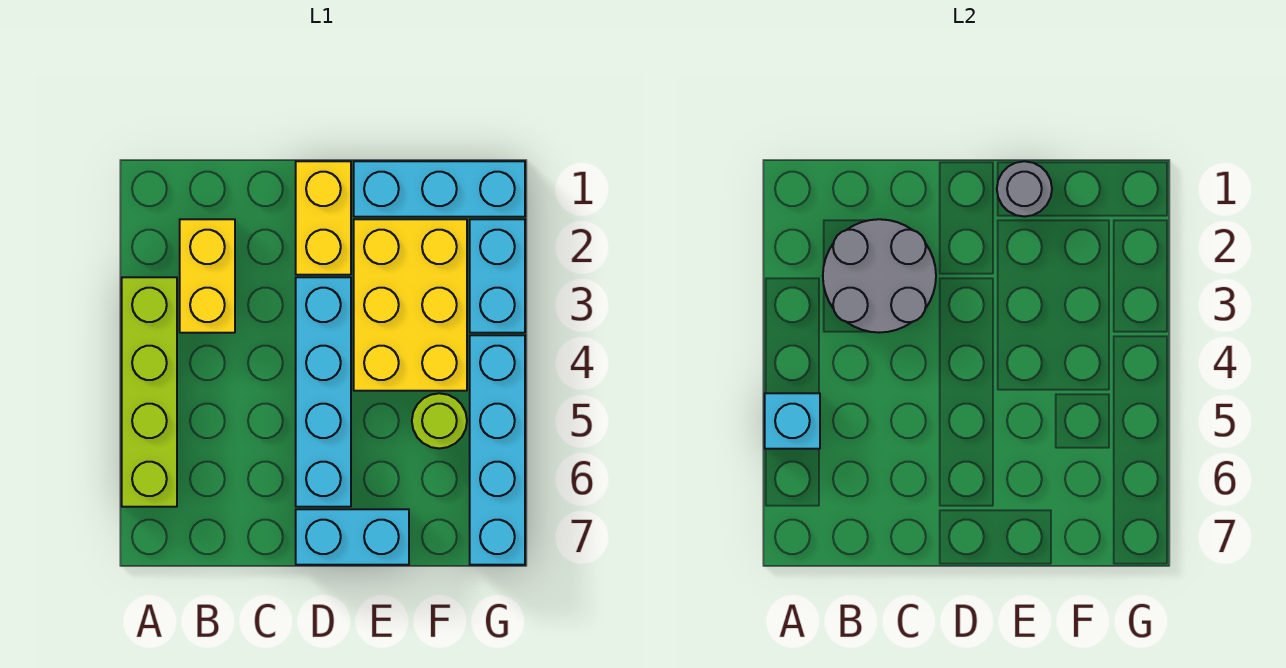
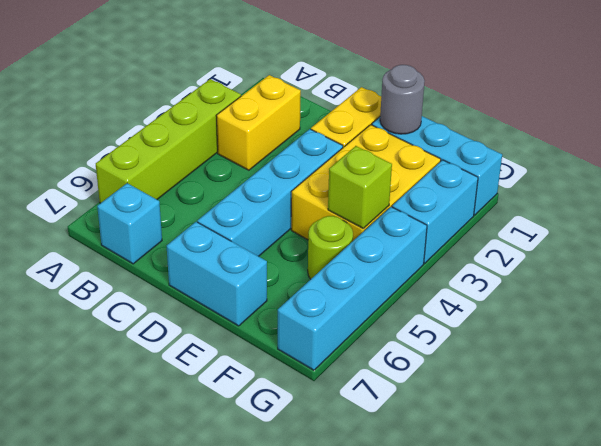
cyan brick A5 level 2 -> cyan brick B7 level 1
grey round brick B2:C3 level 2 -> none
none -> lime brick F4 level 2

